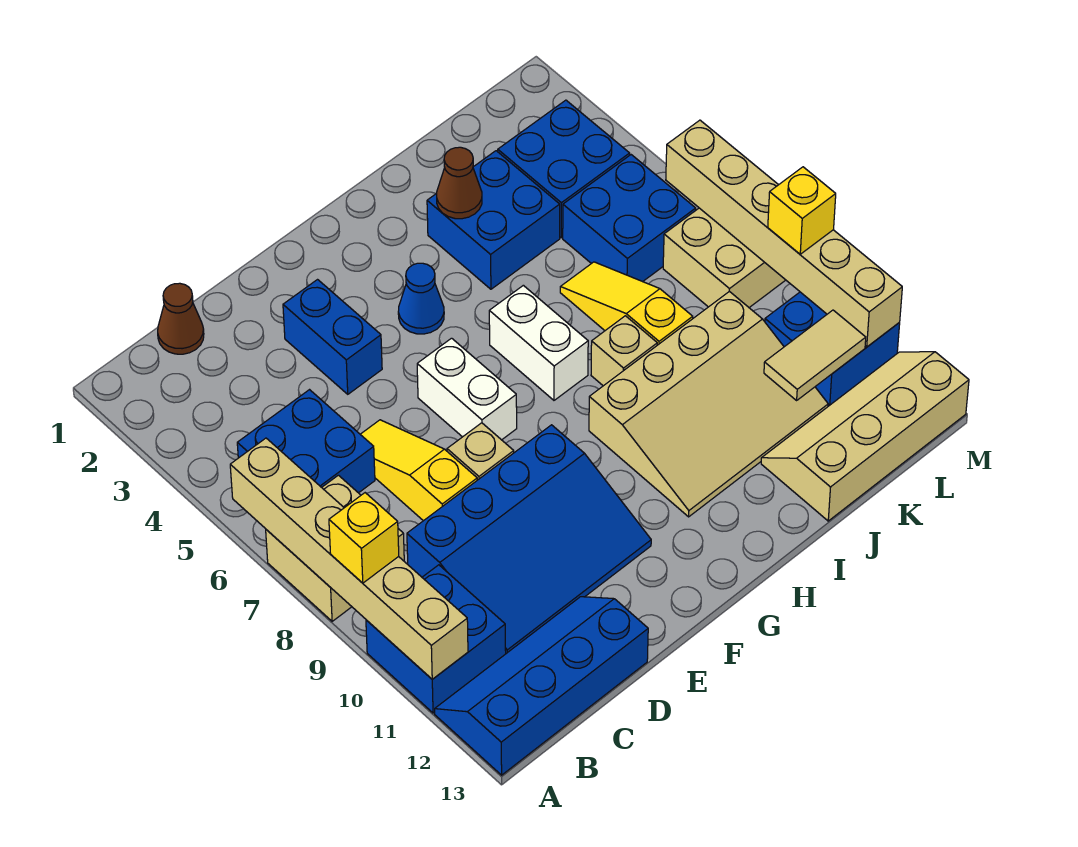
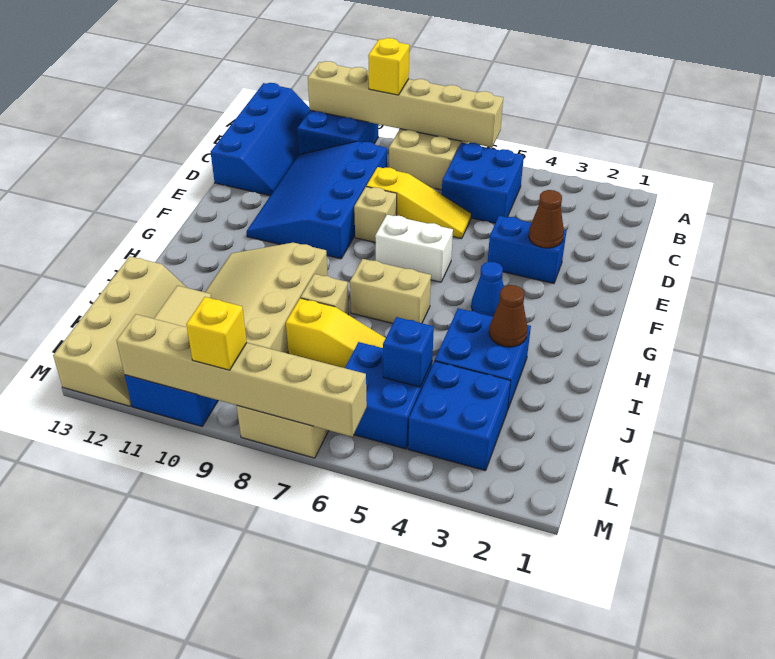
brown cone C1 level 1 -> brown cone E3 level 2
white brick H6:H7 level 1 -> tan brick H6:H7 level 1
none -> blue brick K5 level 2

